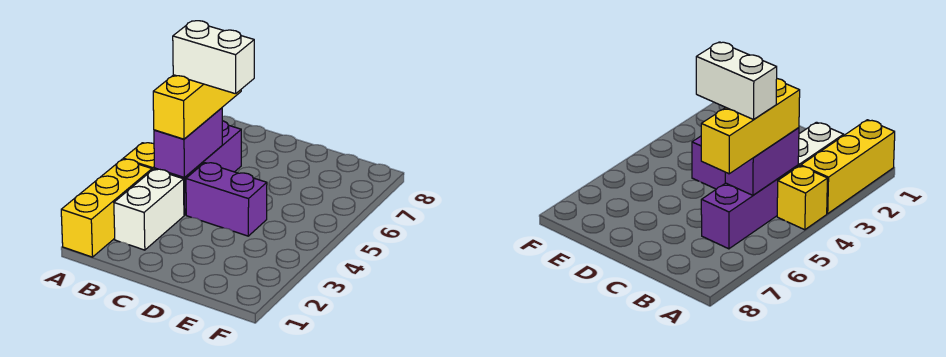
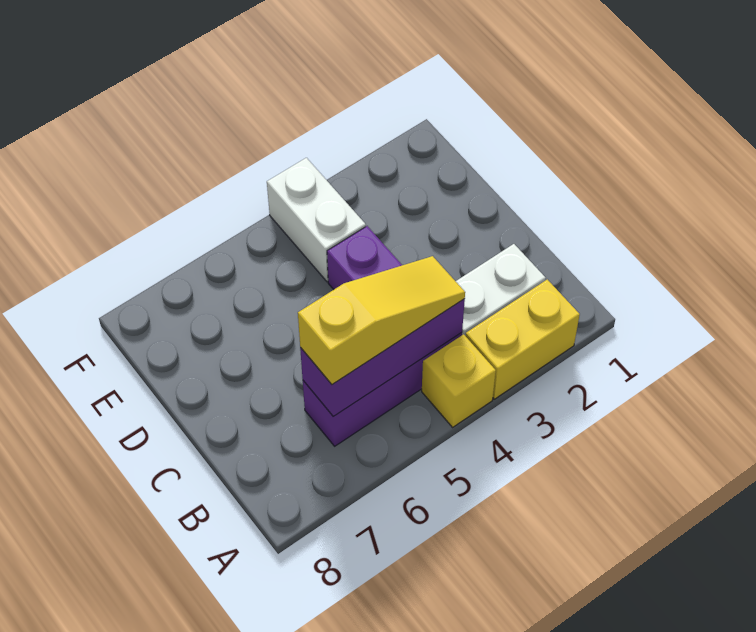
yellow brick A1:A3 level 1 -> yellow brick A2:A3 level 1
purple brick B4:B5 level 2 -> purple brick B4:B6 level 2
yellow brick B4:B6 level 3 -> yellow slope B4:B6 level 3 top 6
white brick B5:C5 level 4 -> white brick E4:F4 level 1

